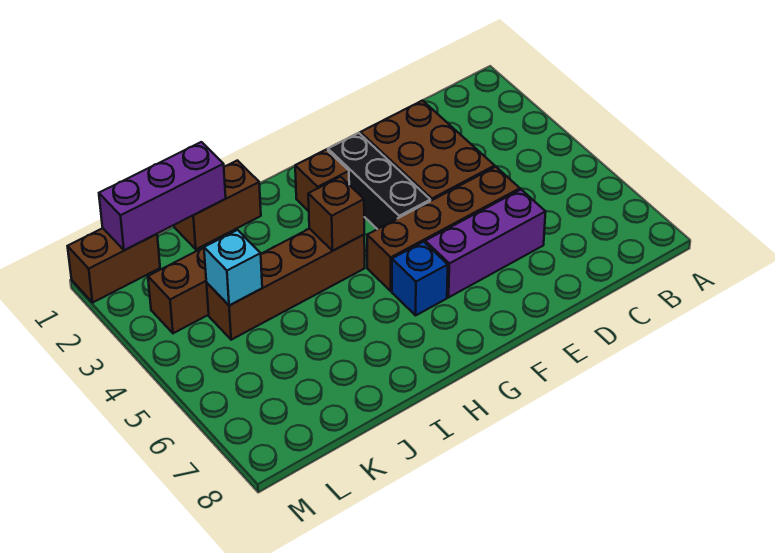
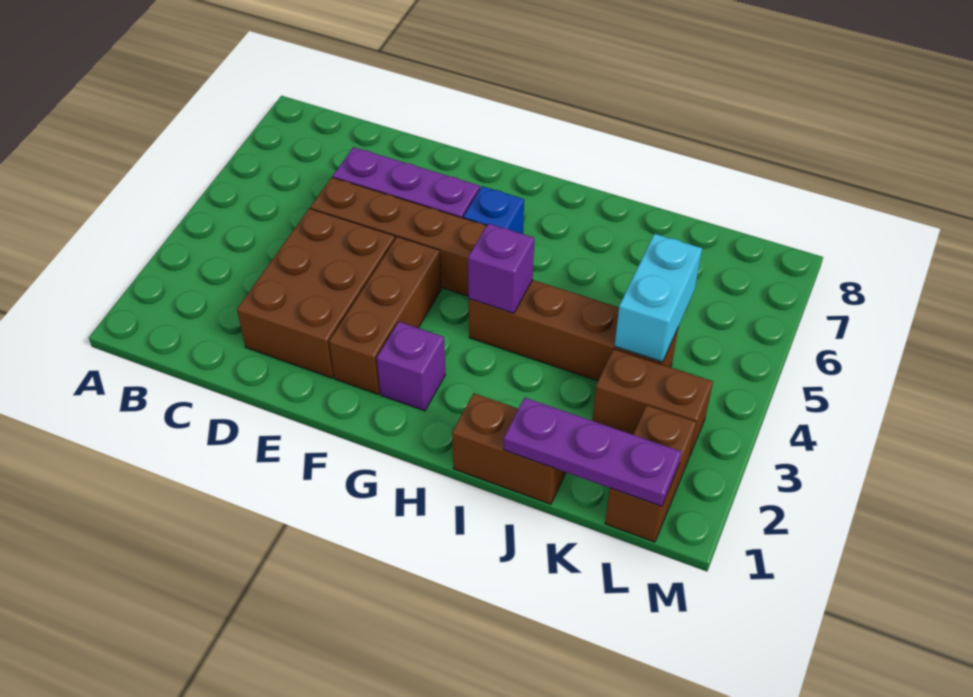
black brick F2:F4 level 1 -> brown brick F2:F4 level 1
brown brick G2 level 1 -> purple brick G2 level 1
brown brick H4 level 2 -> purple brick H4 level 2
purple brick J1:L1 level 2 -> purple plate J1:L1 level 2
cyan brick K4 level 2 -> cyan brick K4:K5 level 2
brown brick L1:M1 level 1 -> brown brick L1:L2 level 1

